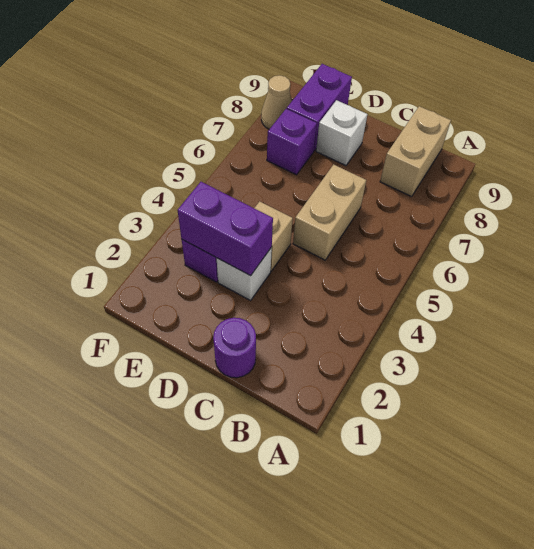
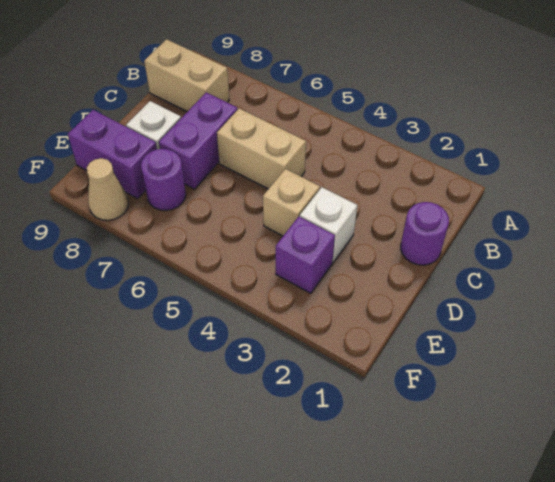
purple brick D3:E3 level 2 -> purple brick C7:D7 level 1
purple brick E7 level 1 -> purple round brick E7 level 1

